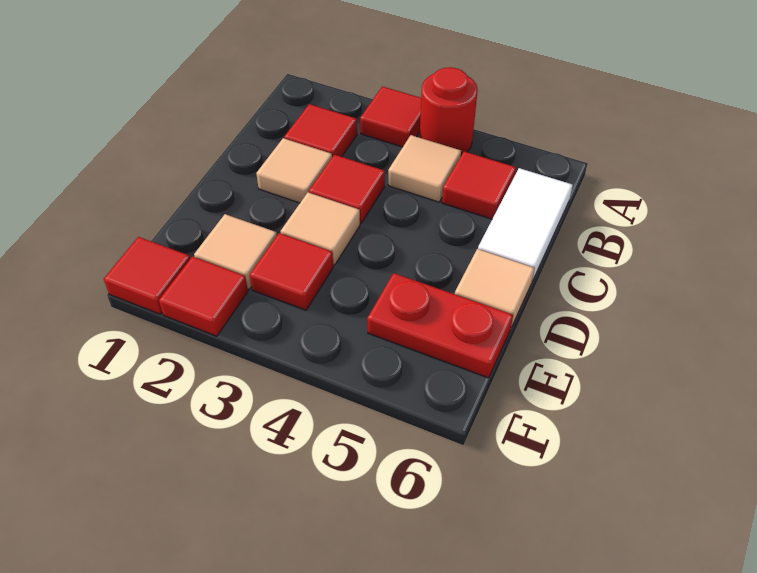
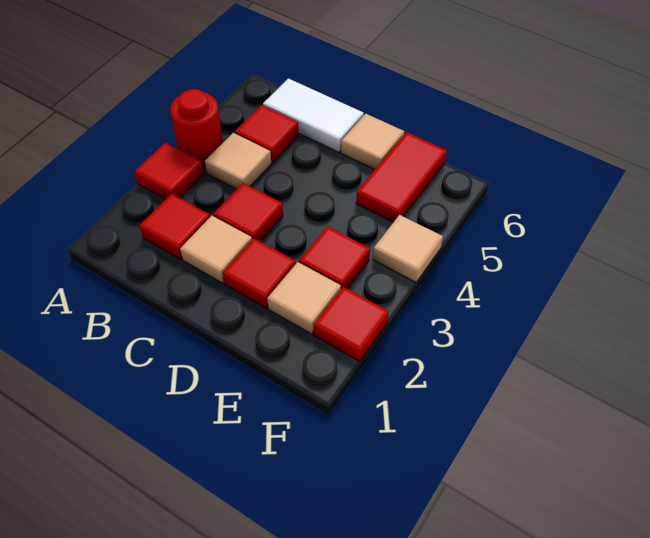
tan tile D3 level 1 -> tan tile F4 level 1
red plate E5:E6 level 1 -> red tile E5:E6 level 1
red tile F1 level 1 -> red tile D2 level 1

